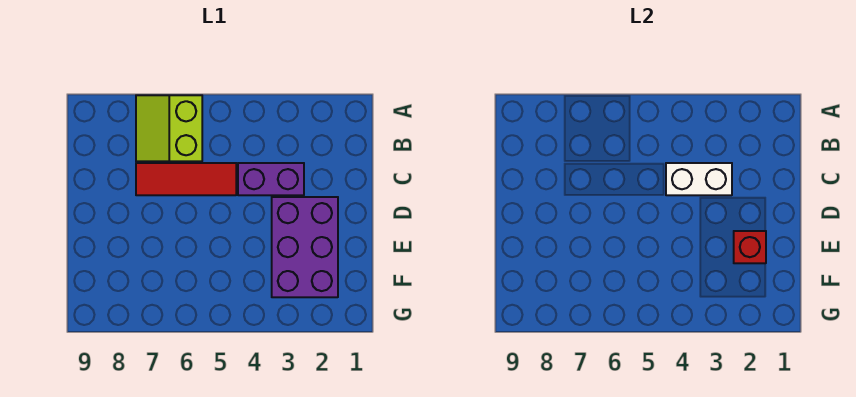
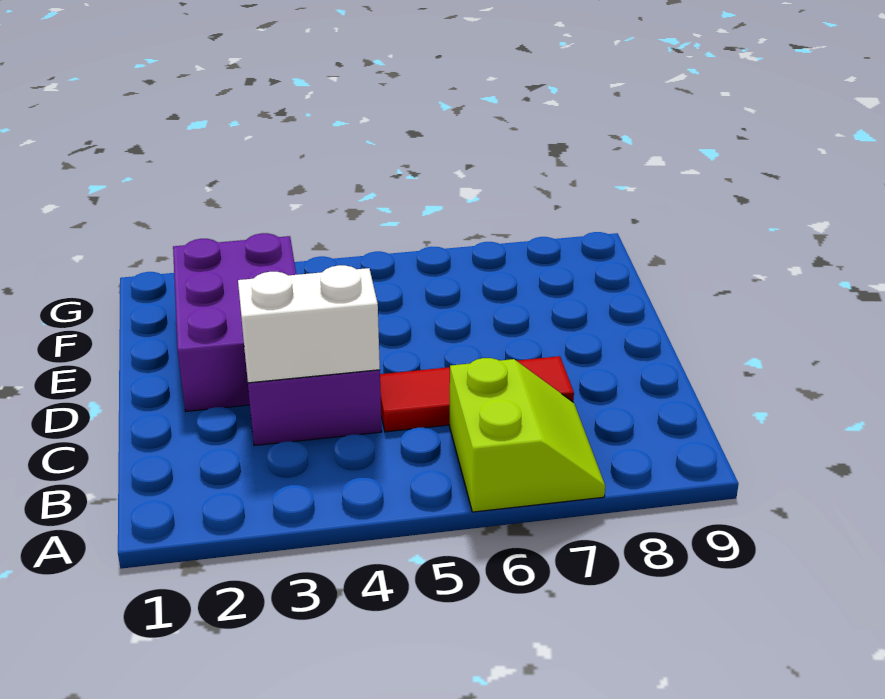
red brick E2 level 2 -> none

